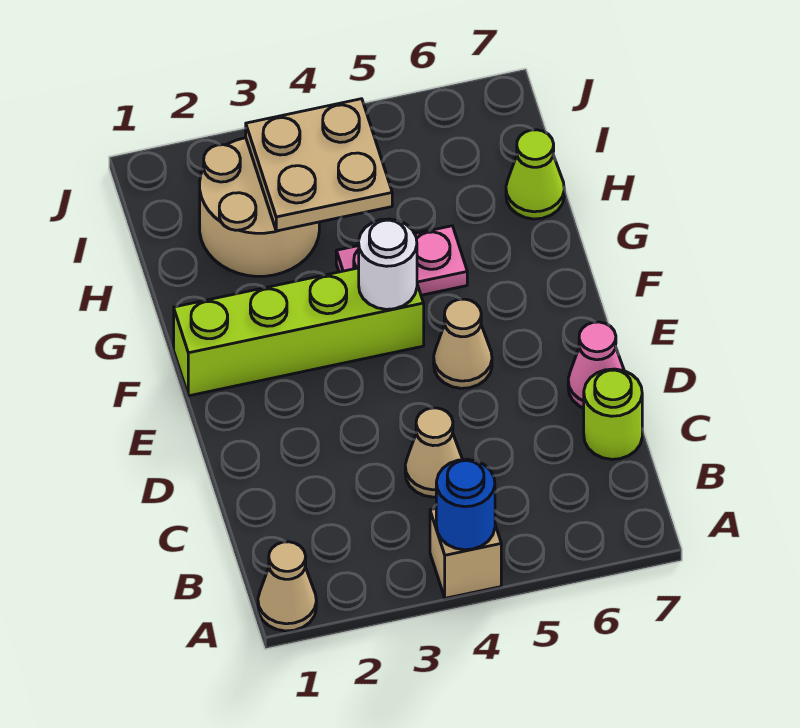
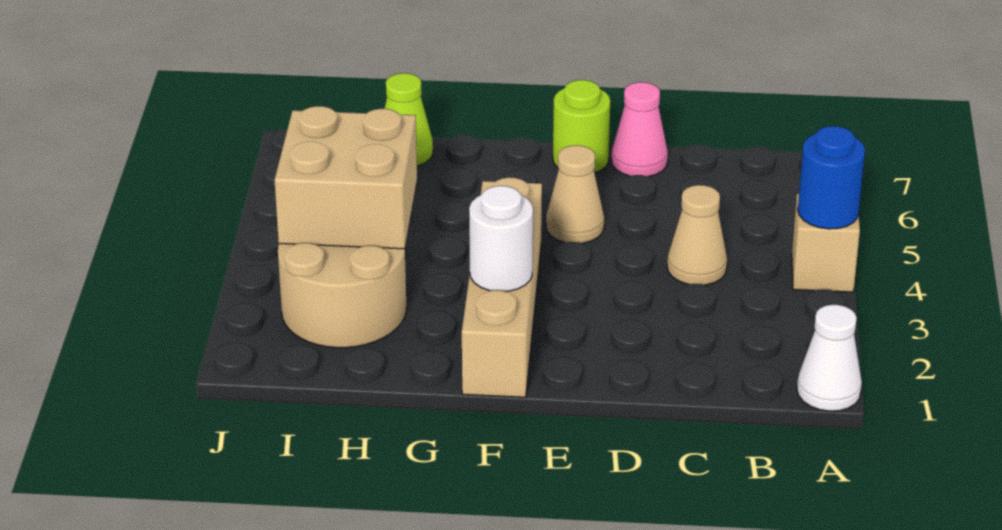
tan cone A1 level 1 -> white cone A1 level 1
lime round brick C7 level 1 -> lime round brick E7 level 1
lime brick F1:F4 level 1 -> tan brick F1:F4 level 1
white round brick F4 level 2 -> white round brick F2 level 2
pink plate G4:G5 level 1 -> none
tan plate H3:I4 level 2 -> tan brick H3:I4 level 2

